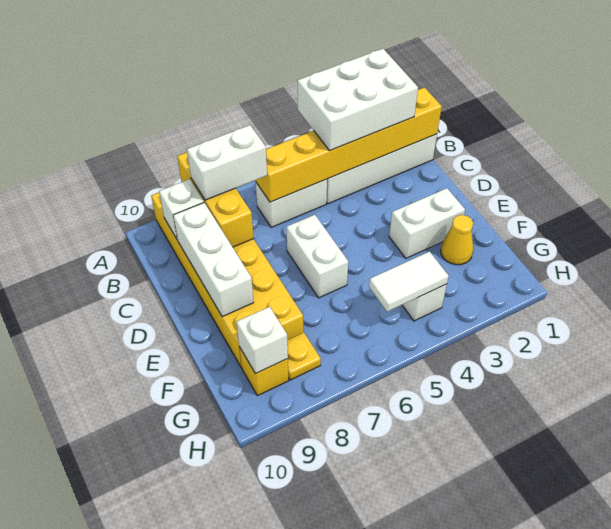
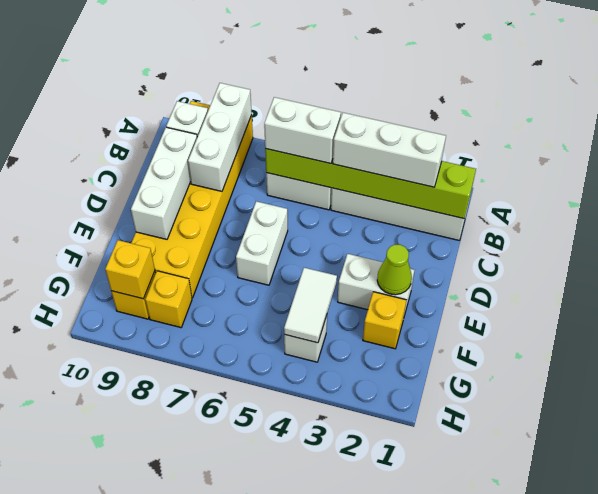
white brick A2:B4 level 3 -> white brick B2:B4 level 3
yellow brick A8:C8 level 2 -> white brick A8:C8 level 2
yellow brick B1:B6 level 2 -> lime brick B1:B6 level 2
white brick B7:B8 level 3 -> white brick B5:B6 level 3
none -> lime cone E2 level 2
yellow cone F2 level 1 -> yellow brick F2 level 1
white tile G4:G5 level 2 -> white tile F4:G4 level 2
yellow plate G8 level 1 -> yellow brick G8 level 1
white brick G9 level 2 -> yellow brick G9 level 2

